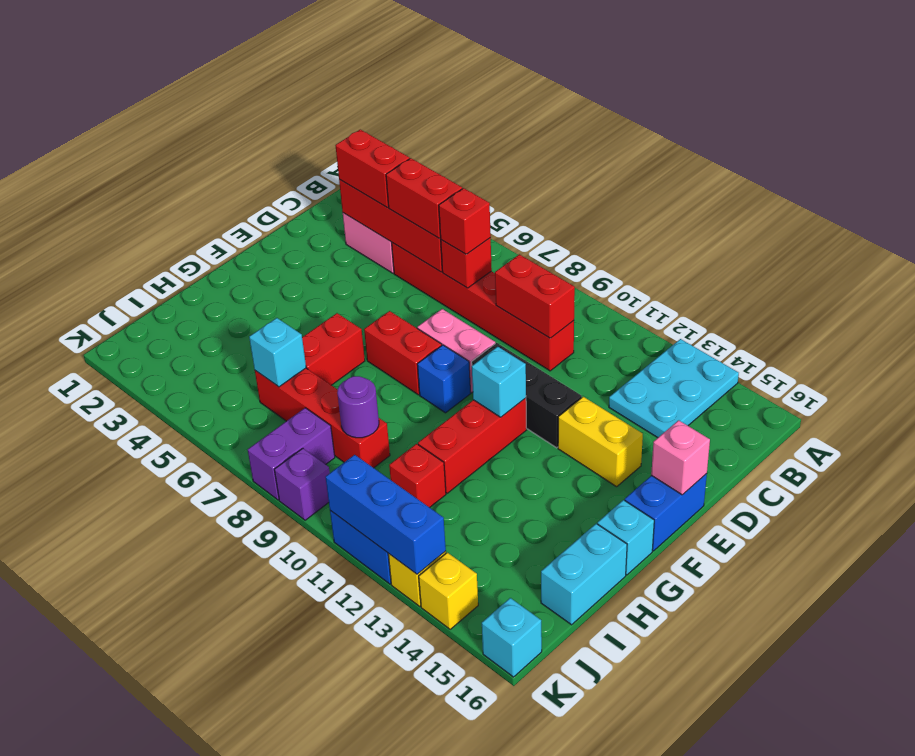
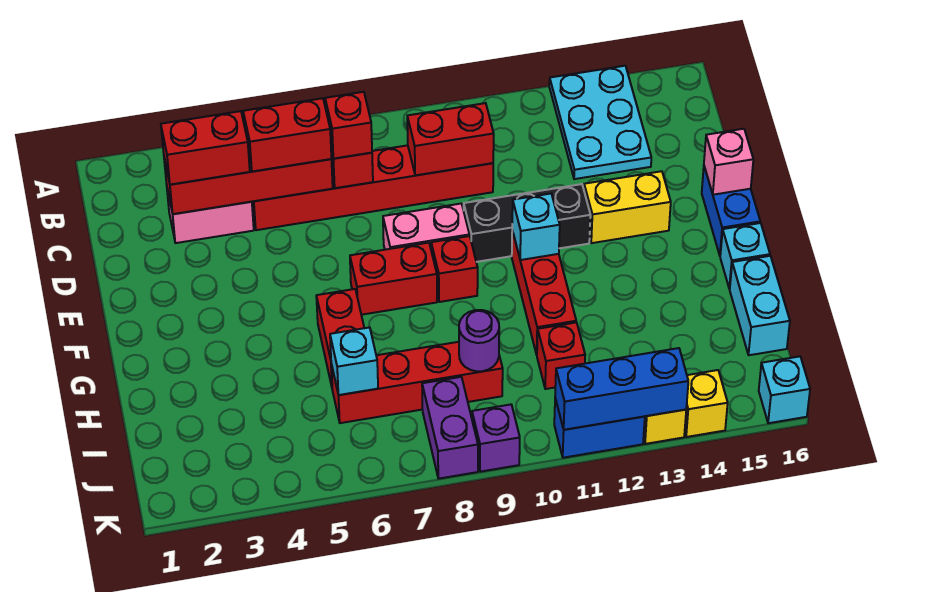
blue brick F9 level 1 -> red brick F9 level 1

